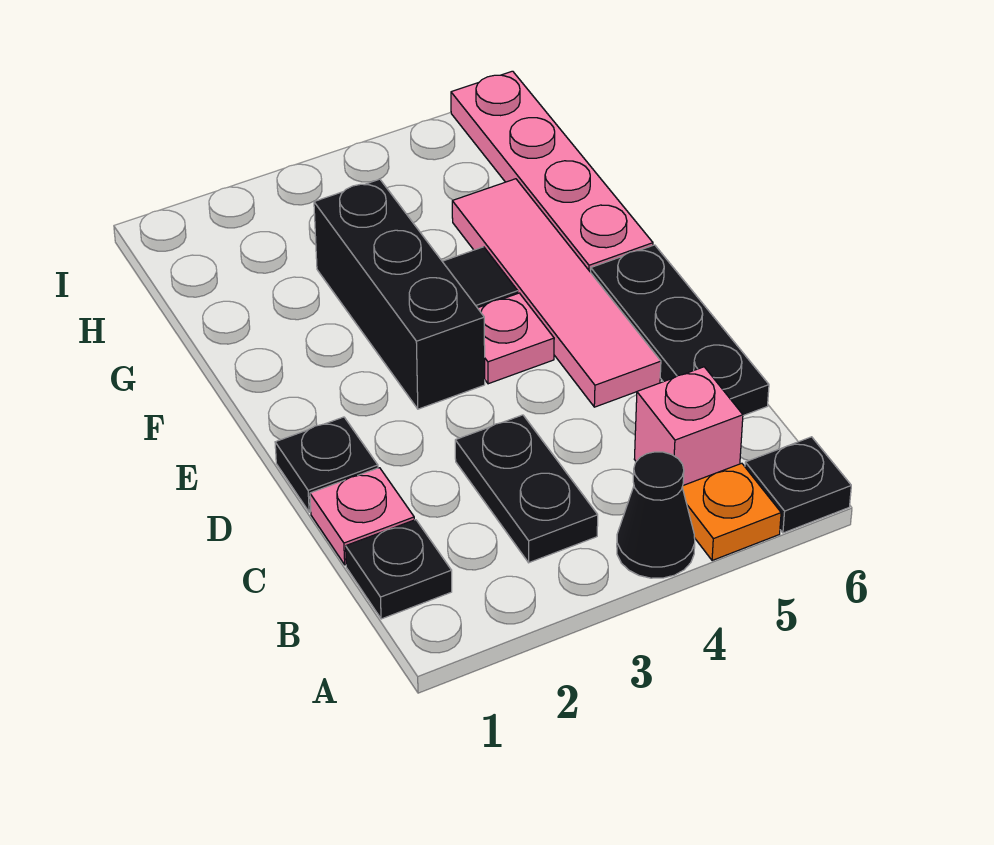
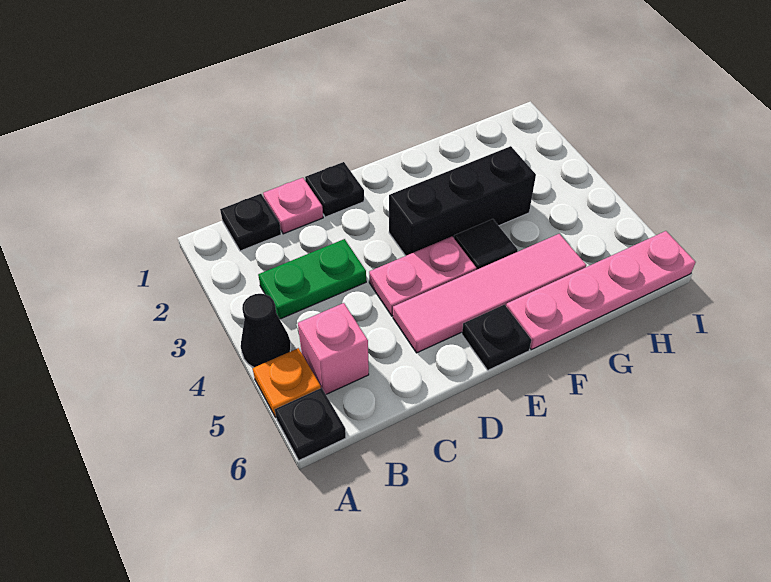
black plate B3:C3 level 1 -> green plate B3:C3 level 1
black plate C6:E6 level 1 -> black plate E6 level 1
pink plate E4 level 1 -> pink plate D4:E4 level 1

